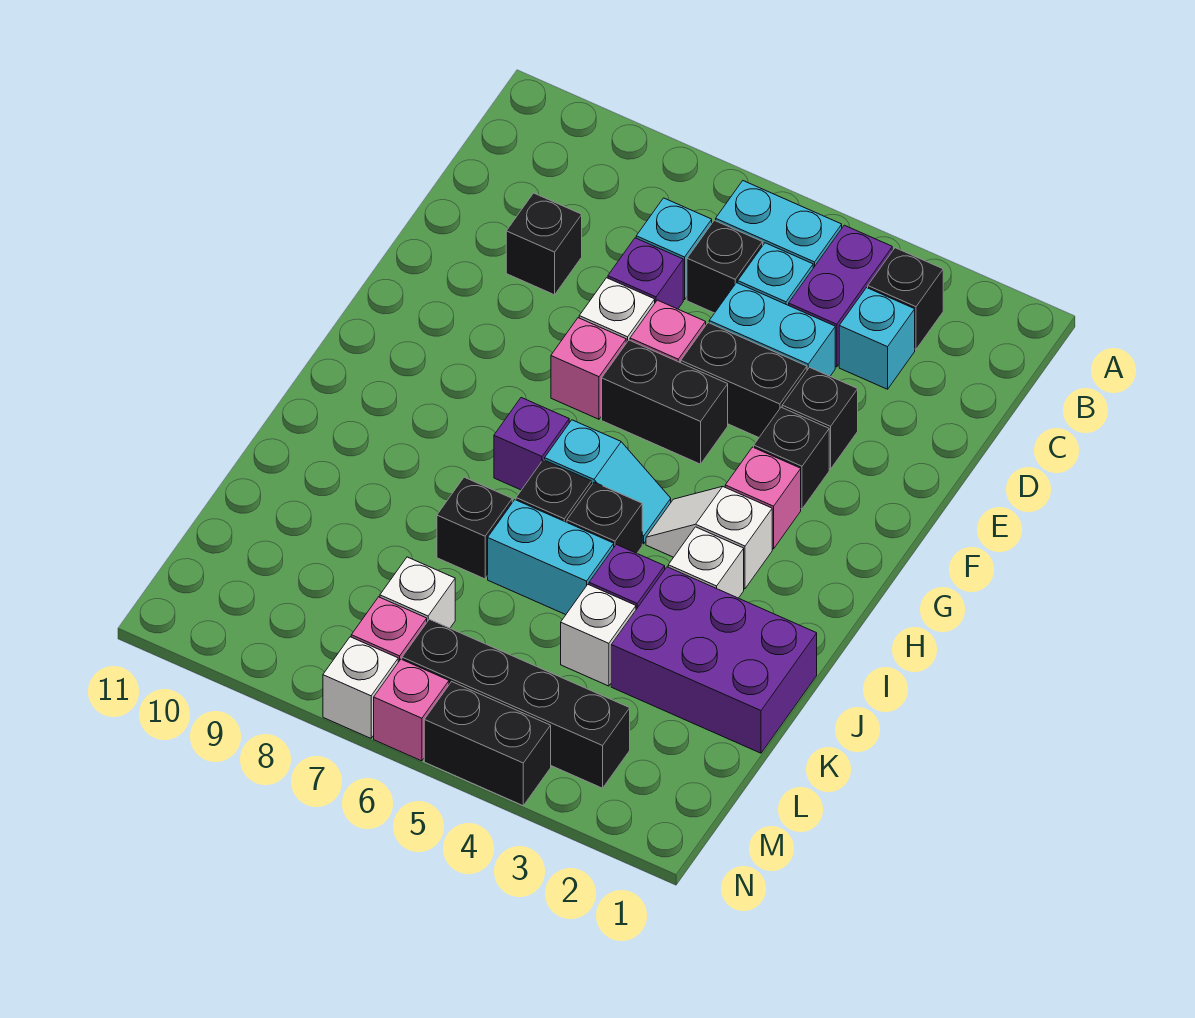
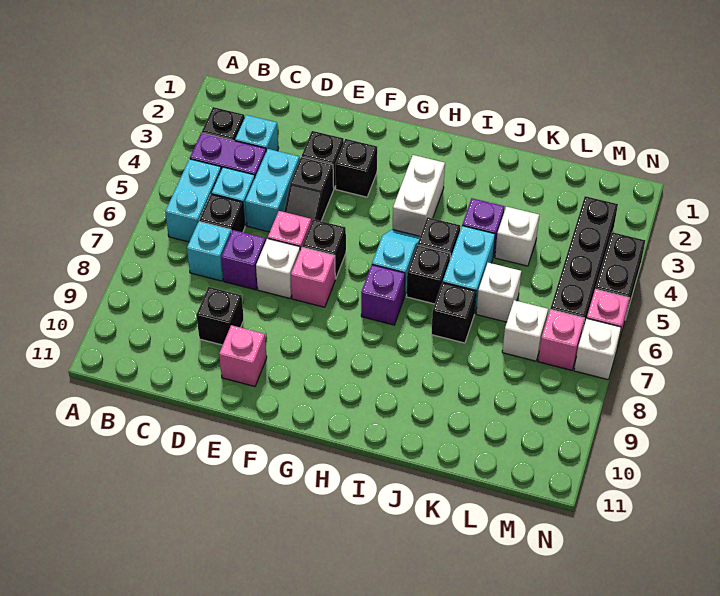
black brick E4:E5 level 1 -> black slope E4:E5 level 1 top 4
black brick F5:F6 level 1 -> black brick F6 level 1
pink brick G3 level 1 -> pink brick E10 level 1
white slope H3:H4 level 1 top 3 -> white brick H3:H4 level 1
white brick I3 level 1 -> white brick K6 level 1
purple brick J1:K3 level 1 -> none

